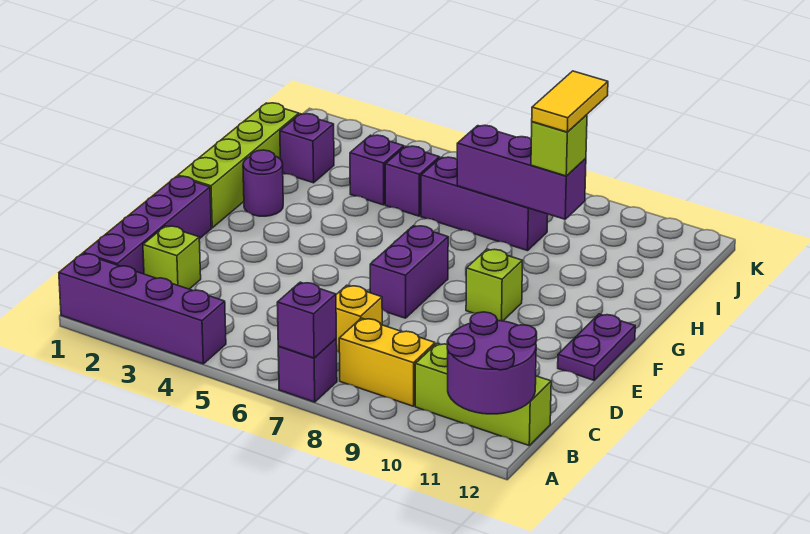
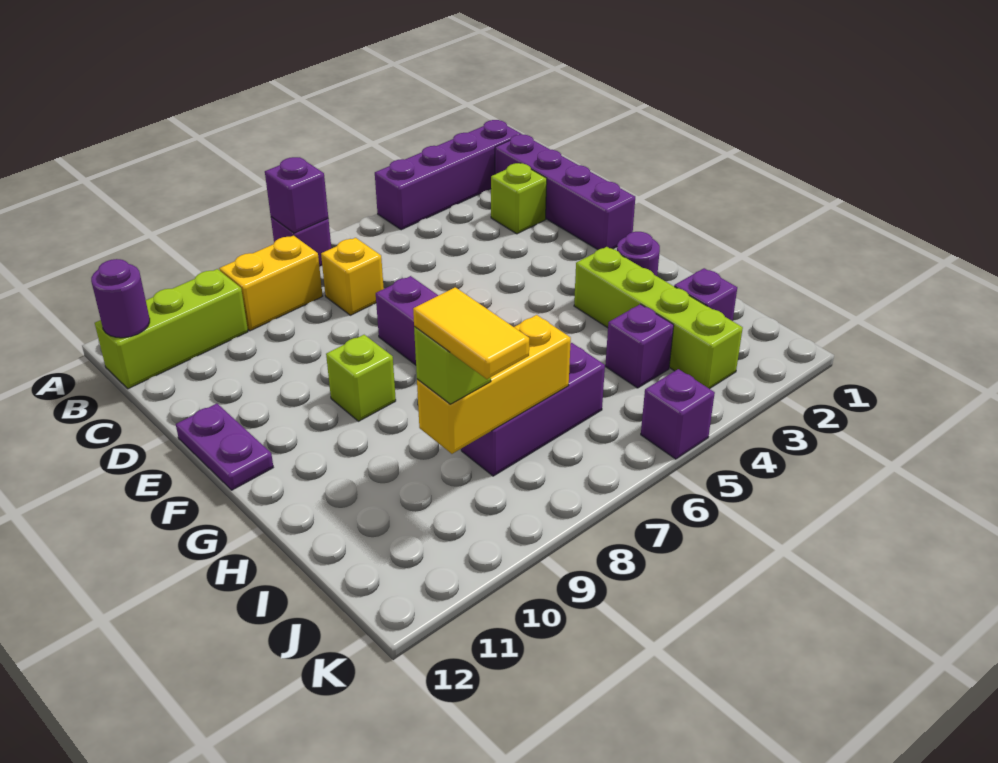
purple round brick A11:B12 level 2 -> purple round brick B12 level 2
lime brick F1:I1 level 1 -> lime brick G3:J3 level 1
purple brick I5 level 1 -> purple brick K5 level 1
purple brick I7:I9 level 2 -> yellow brick I7:I9 level 2

